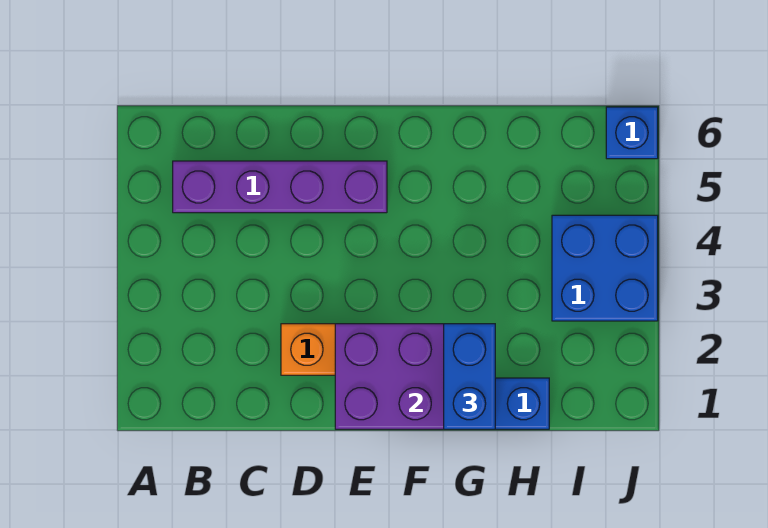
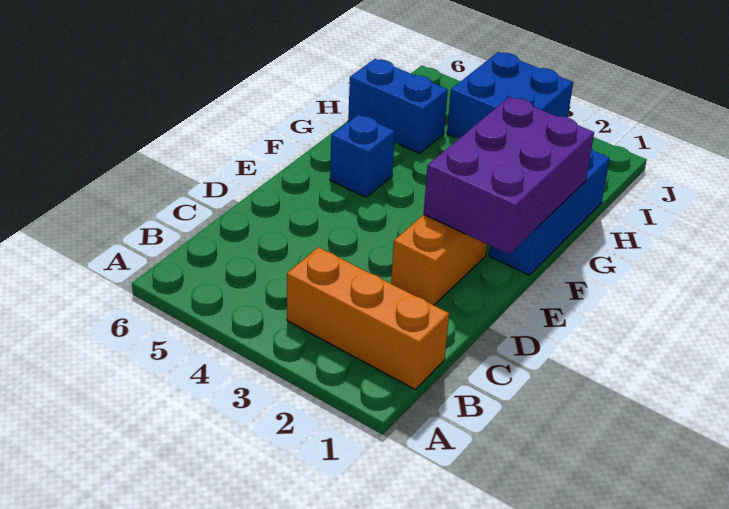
none -> orange brick B1:B3 level 1
purple brick B5:E5 level 1 -> none
blue brick G1:G2 level 3 -> blue brick H5:H6 level 1
blue brick J6 level 1 -> blue brick F5 level 1

